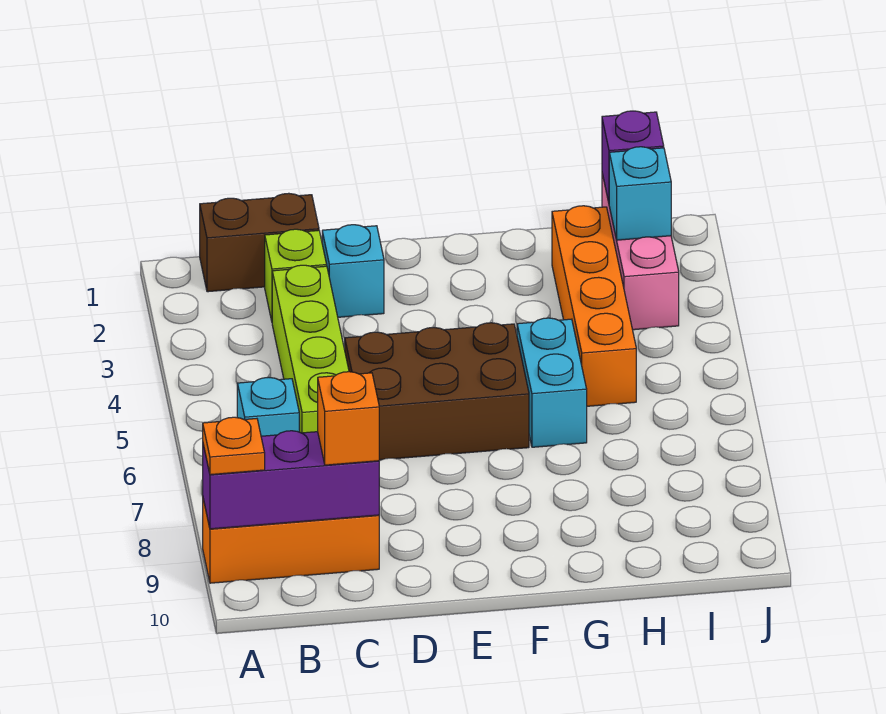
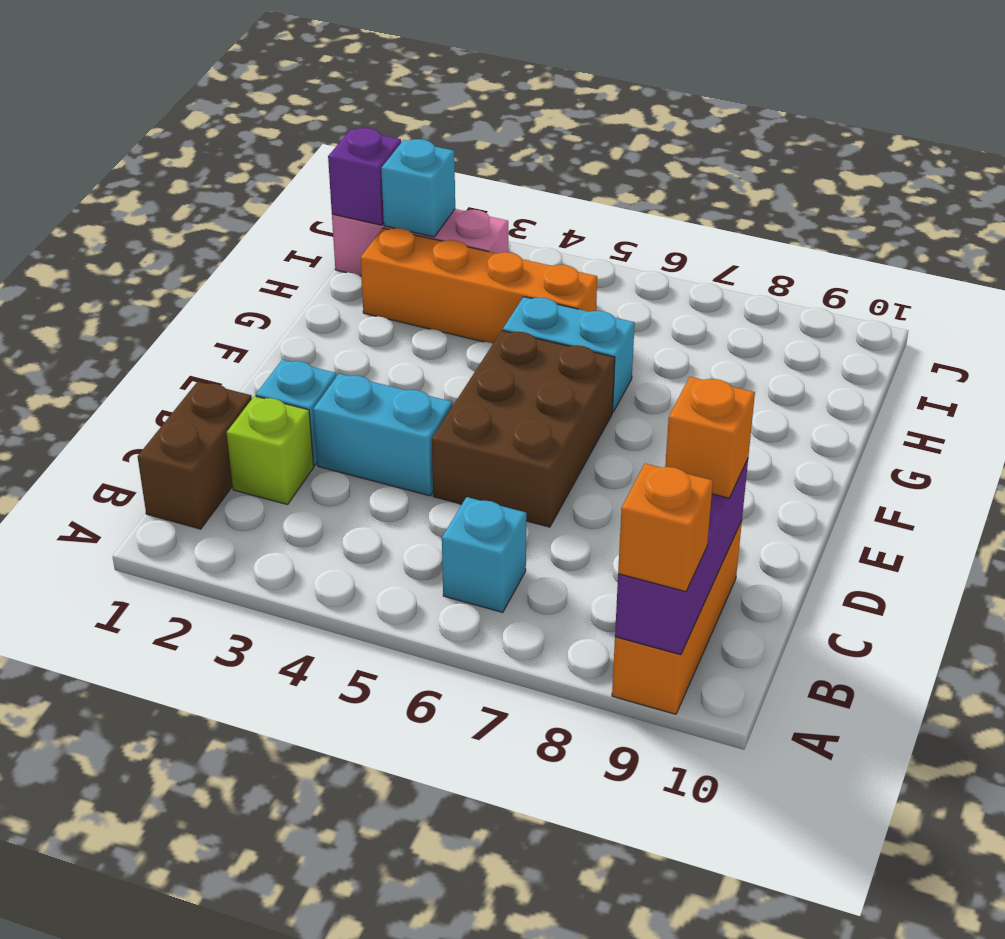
orange plate A9 level 3 -> orange brick A9 level 3
lime brick C3:C6 level 1 -> none
none -> cyan brick D3:D4 level 1

